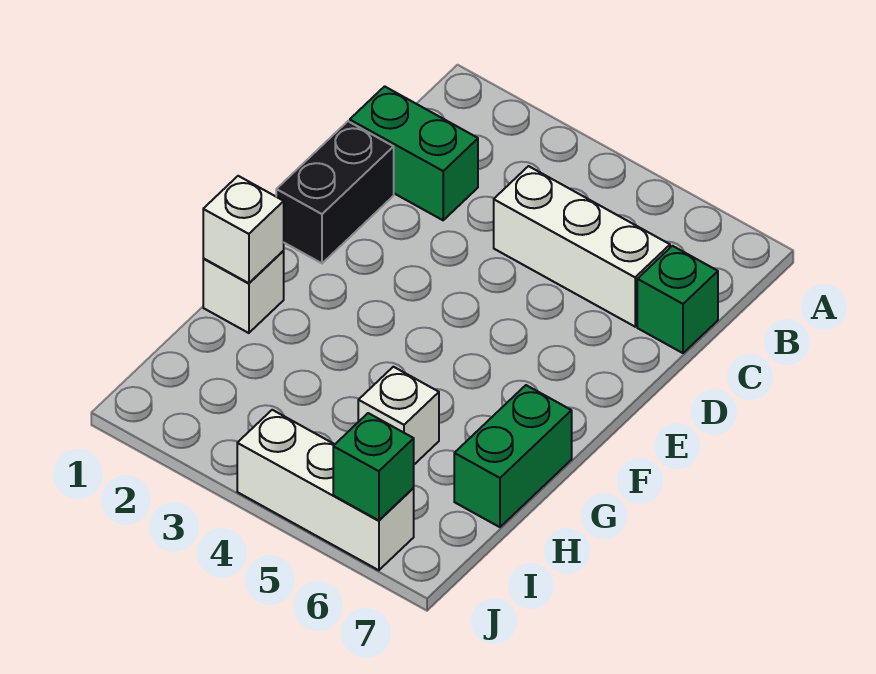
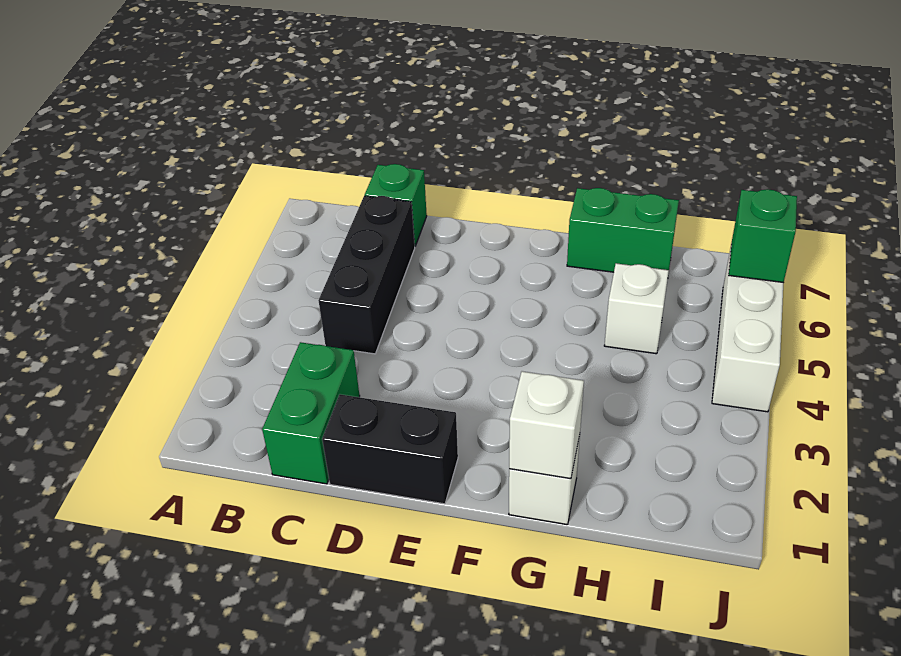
white brick C4:C6 level 1 -> black brick C4:C6 level 1

